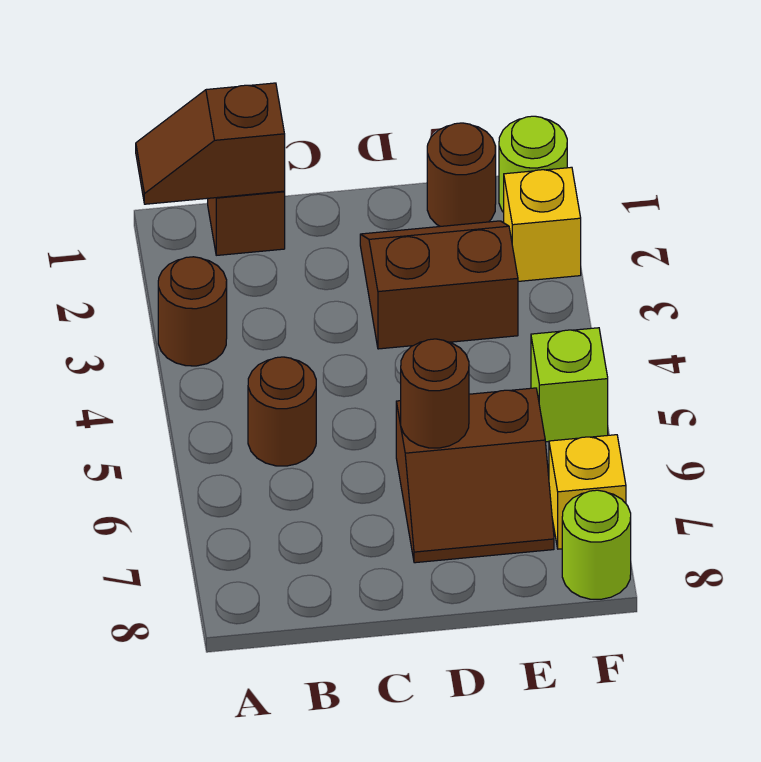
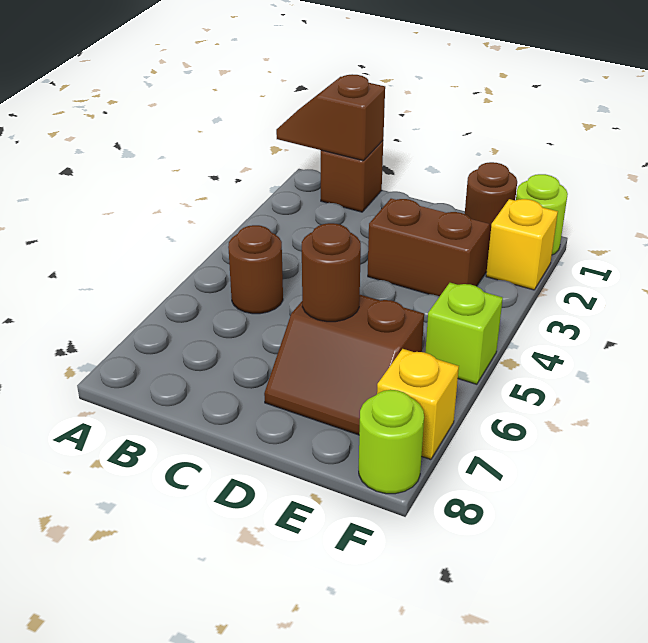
brown round brick A3 level 1 -> none

